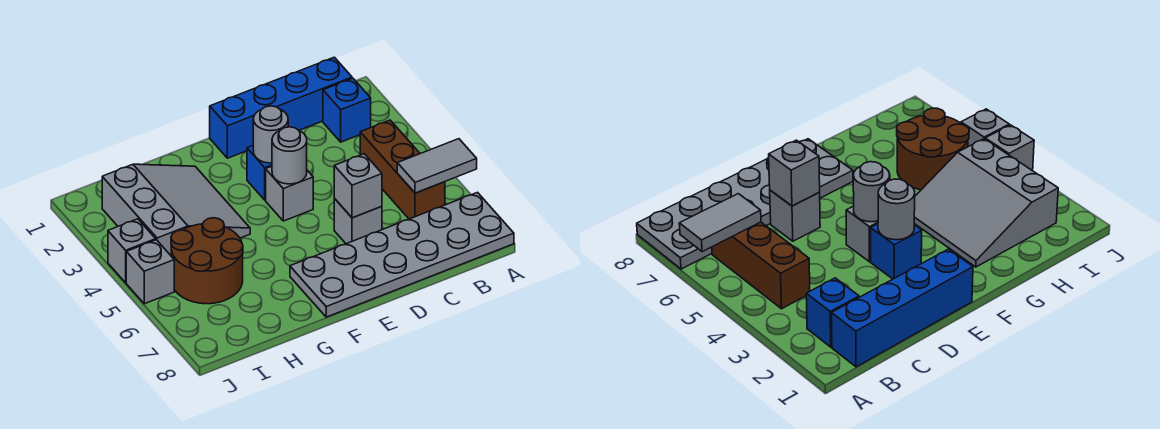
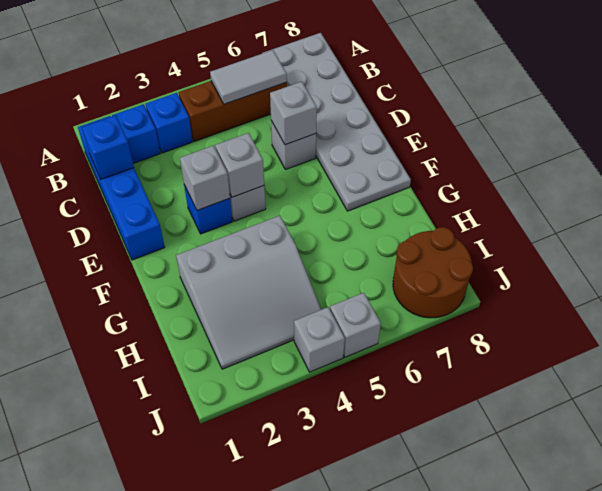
grey tile A6:B6 level 2 -> grey tile B5:B6 level 2
none -> blue brick B3 level 1
none -> blue brick C1 level 2
grey round brick E3 level 2 -> grey brick E3 level 2
grey round brick E4 level 2 -> grey brick E4 level 2
grey slope G2:I4 level 1 top I -> grey slope G2:I4 level 1 top G
brown round brick H5:I6 level 1 -> brown round brick I7:J8 level 1

